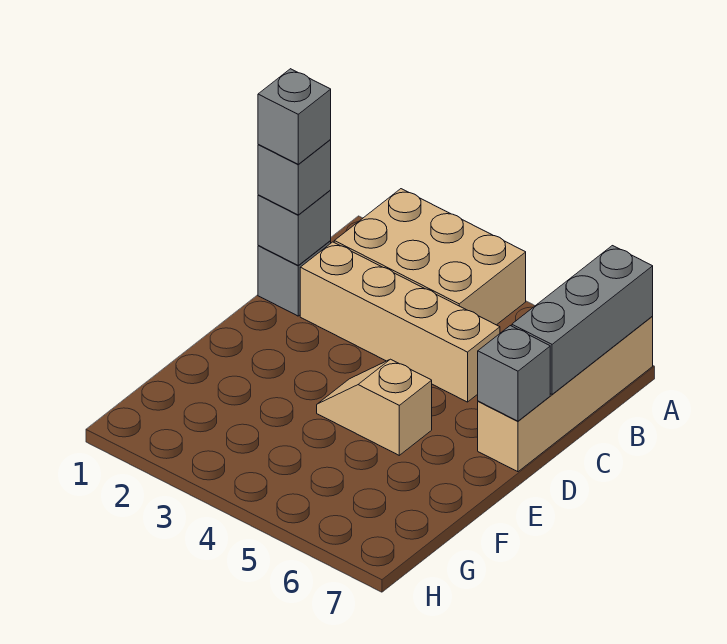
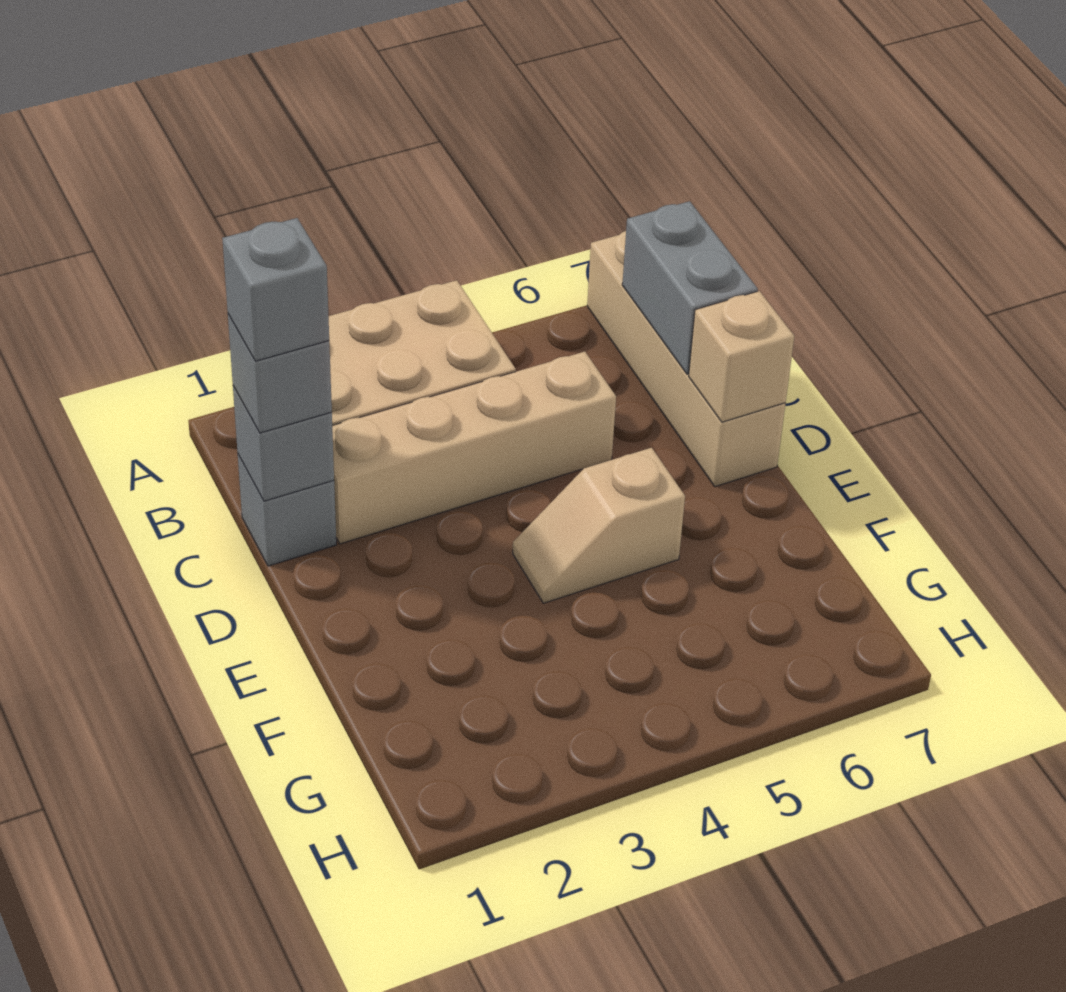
grey brick A7:C7 level 2 -> grey brick B7:C7 level 2
grey brick D7 level 2 -> tan brick D7 level 2

